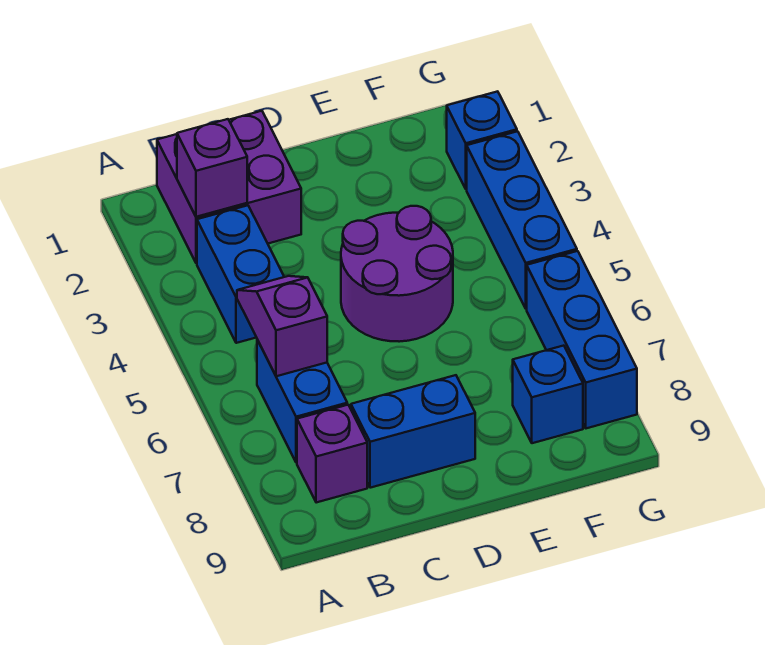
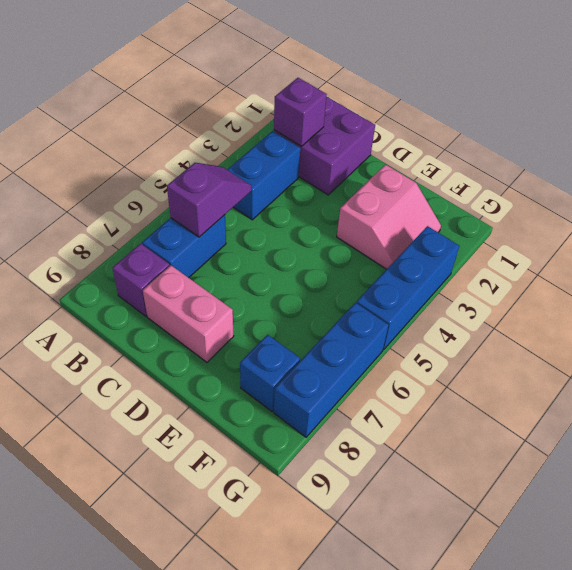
blue brick C8:D8 level 1 -> pink brick C8:D8 level 1
purple round brick D4:E5 level 1 -> none
none -> pink slope E2:F3 level 1 top E
blue brick G2 level 1 -> none

